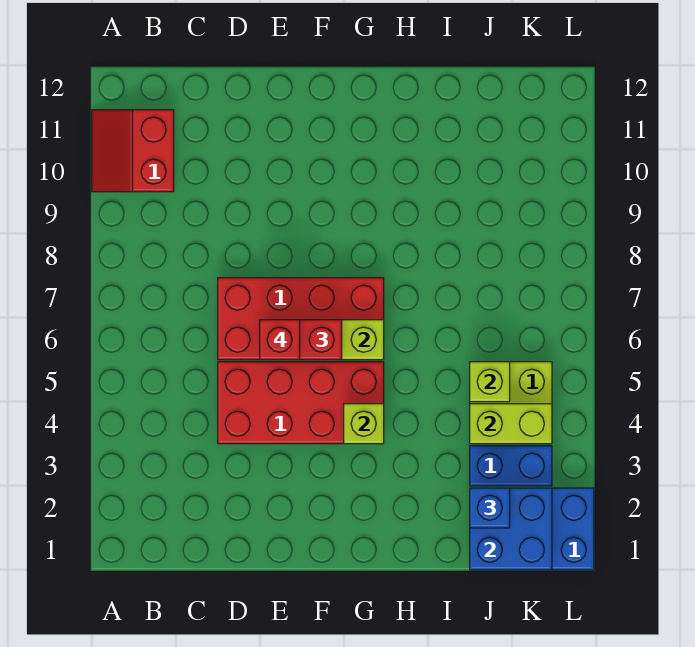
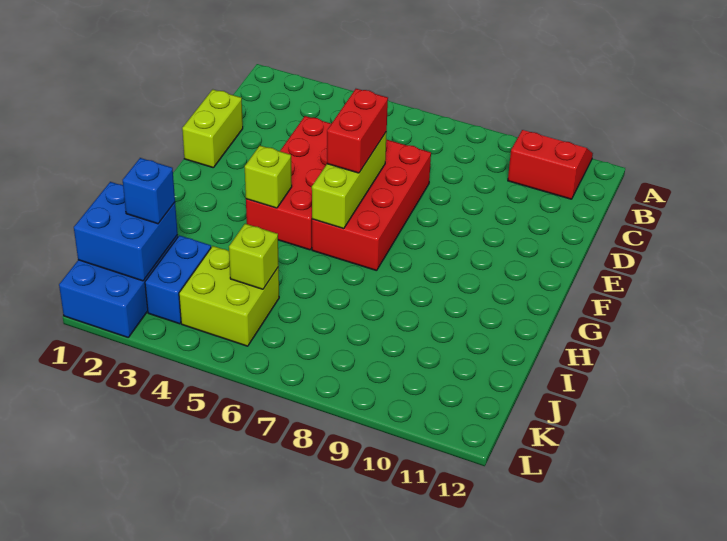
red brick E6 level 4 -> none
lime brick J4:K4 level 2 -> lime brick D1:E1 level 1

